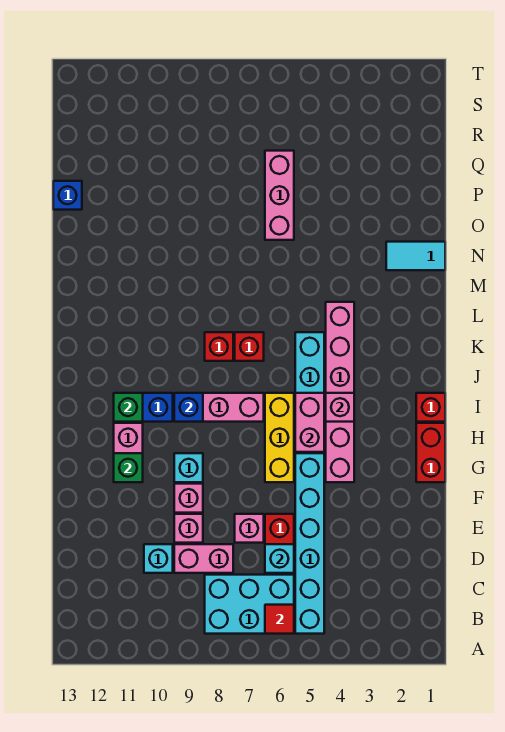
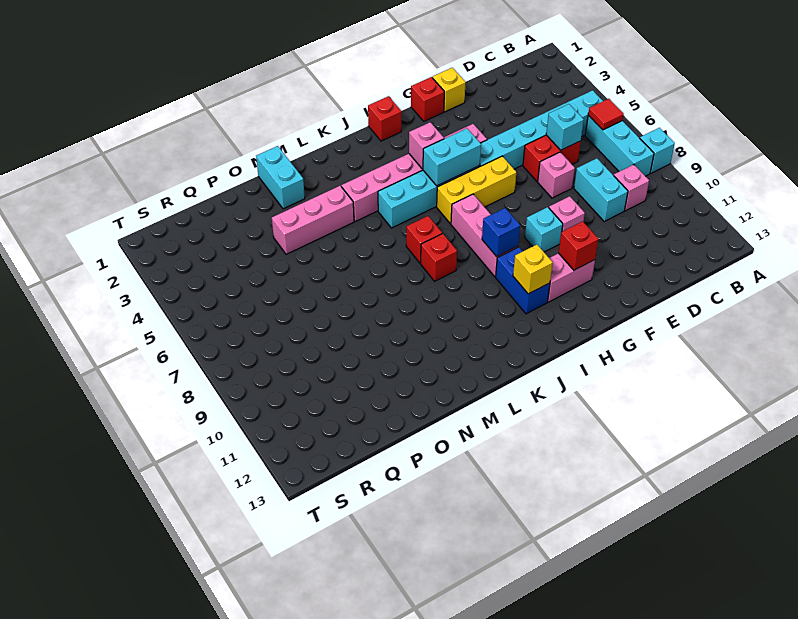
cyan brick B6:C8 level 1 -> cyan brick B6:B8 level 1
pink brick D8:D9 level 1 -> cyan brick D8:D9 level 1
cyan brick D10 level 1 -> cyan brick A8 level 1
pink brick E9 level 1 -> pink brick C9 level 1
none -> yellow brick F1 level 1
red brick G1:H1 level 1 -> red brick G1 level 1
green brick G11 level 2 -> red brick G11 level 2
pink brick H5:I5 level 2 -> cyan brick H5:I5 level 2
green brick I11 level 2 -> yellow brick I11 level 2
cyan tile N1:N2 level 1 -> cyan brick N1:N2 level 1
pink brick O6:Q6 level 1 -> pink brick M4:O4 level 1
blue brick P13 level 1 -> none

